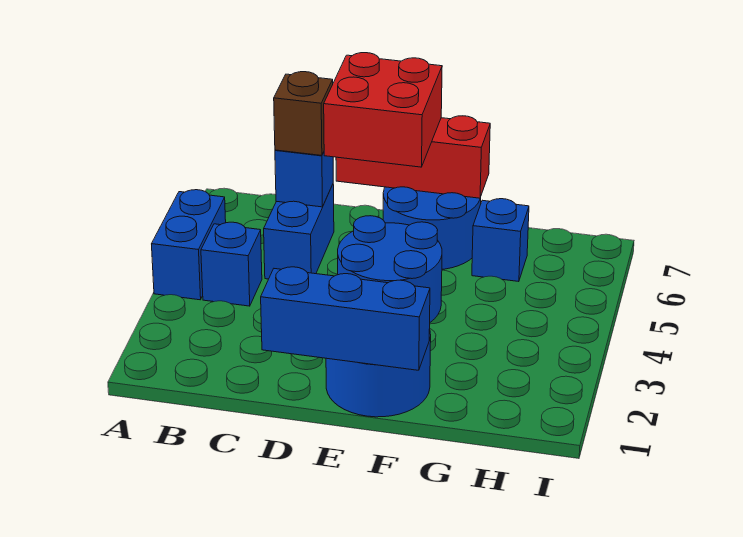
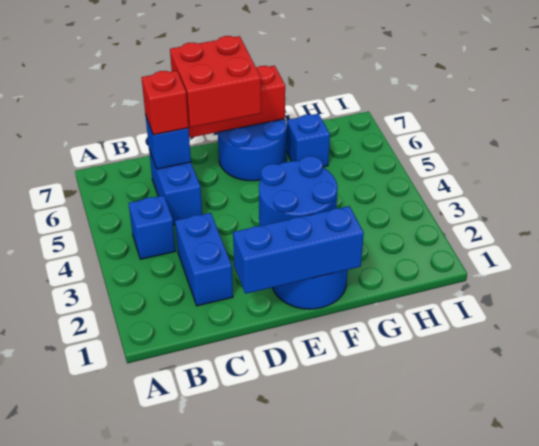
blue brick A4:A5 level 1 -> blue brick C2:C3 level 1
brown brick C6 level 3 -> red brick C6 level 3

